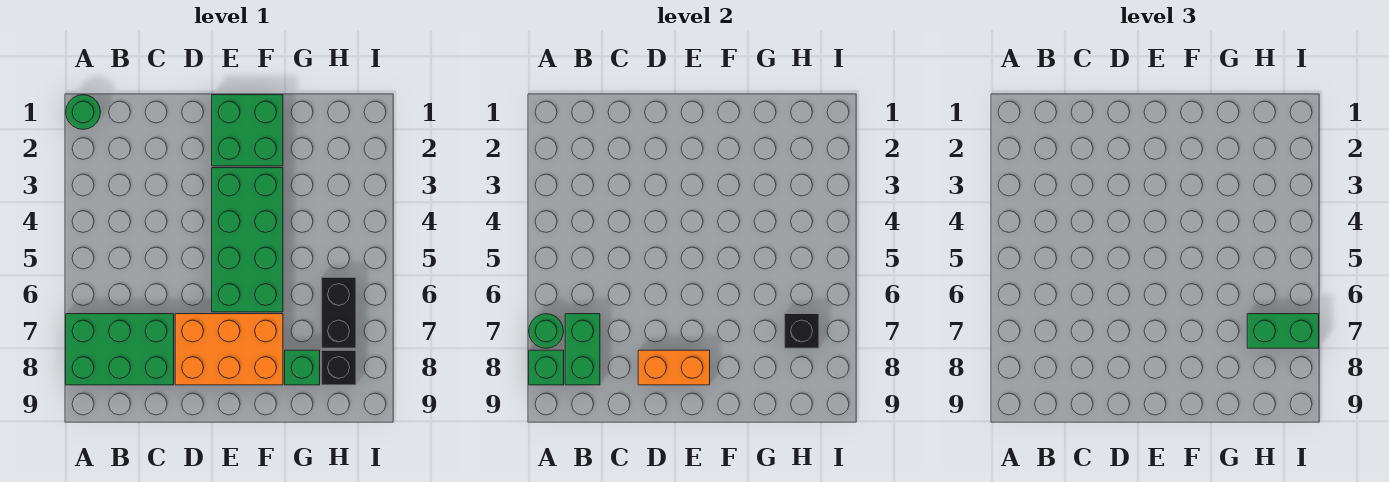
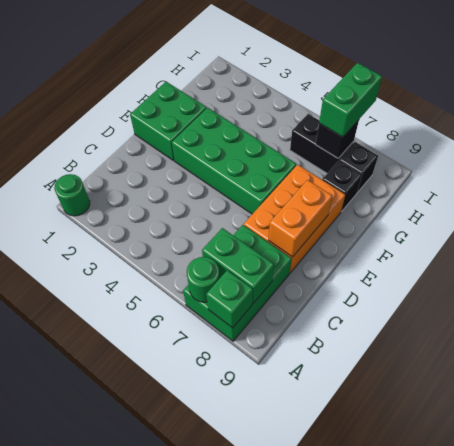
green brick G8 level 1 -> black brick G8 level 1

